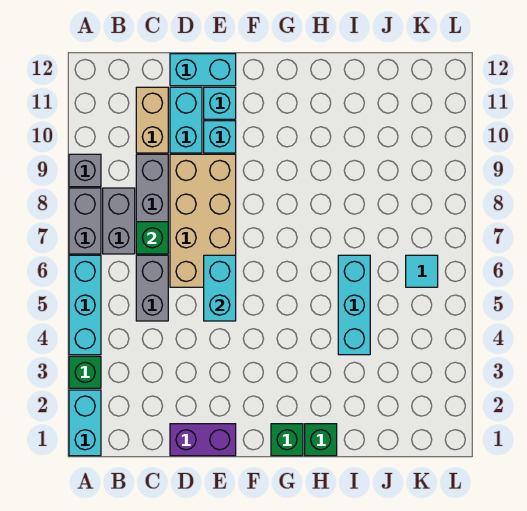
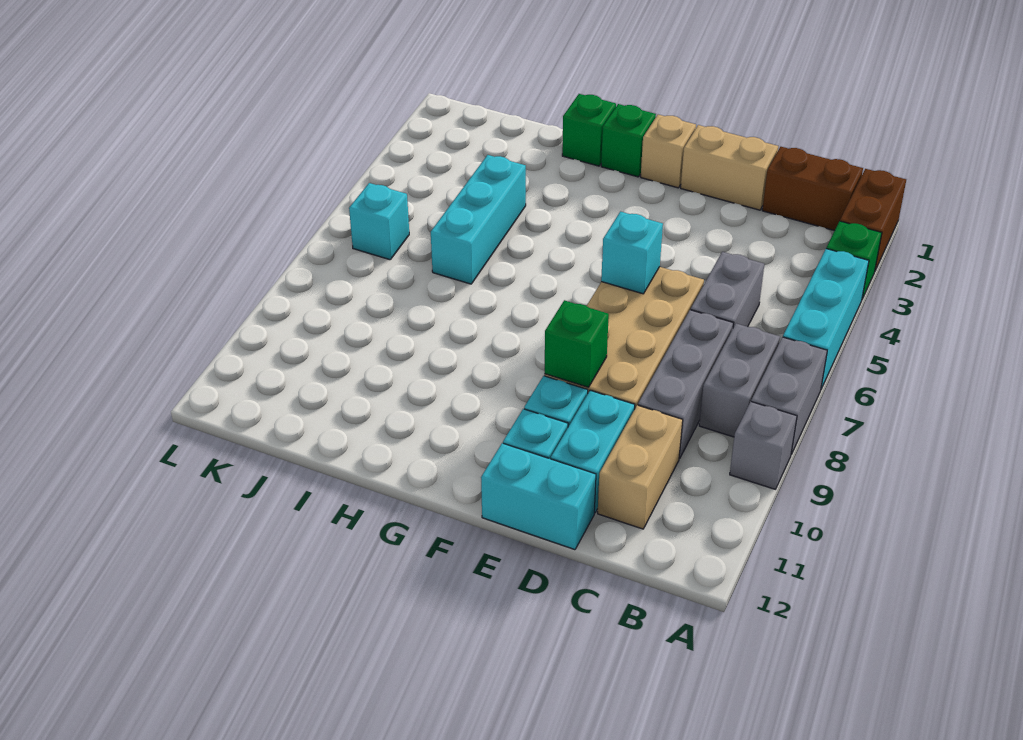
cyan brick A1:A2 level 1 -> brown brick A1:A2 level 1
none -> brown brick B1:C1 level 1
green brick C7 level 2 -> green brick E9 level 2
purple brick D1:E1 level 1 -> tan brick D1:E1 level 1
cyan brick E5:E6 level 2 -> cyan brick E6 level 2
none -> tan brick F1 level 1
cyan tile K6 level 1 -> cyan brick K6 level 1

